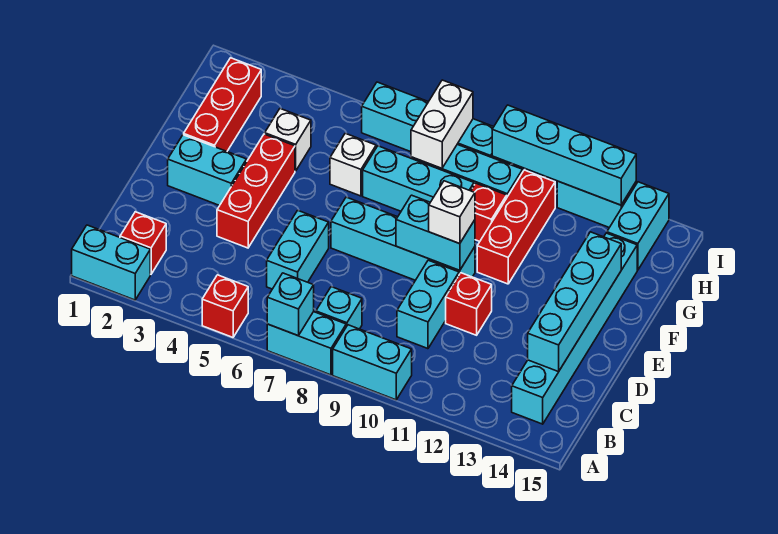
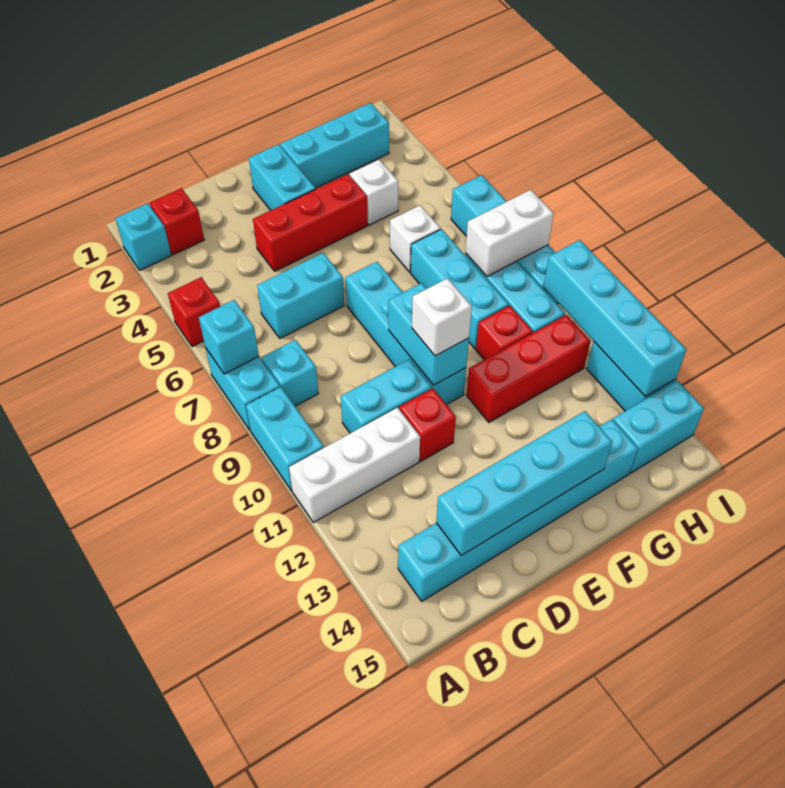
cyan brick A1:A2 level 1 -> cyan brick A2 level 1
none -> white brick A11:C11 level 1
red brick F2:H2 level 1 -> cyan brick F2:H2 level 1

